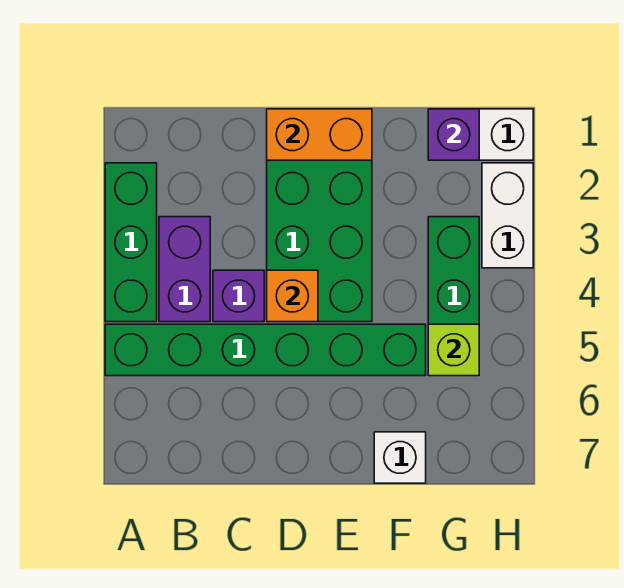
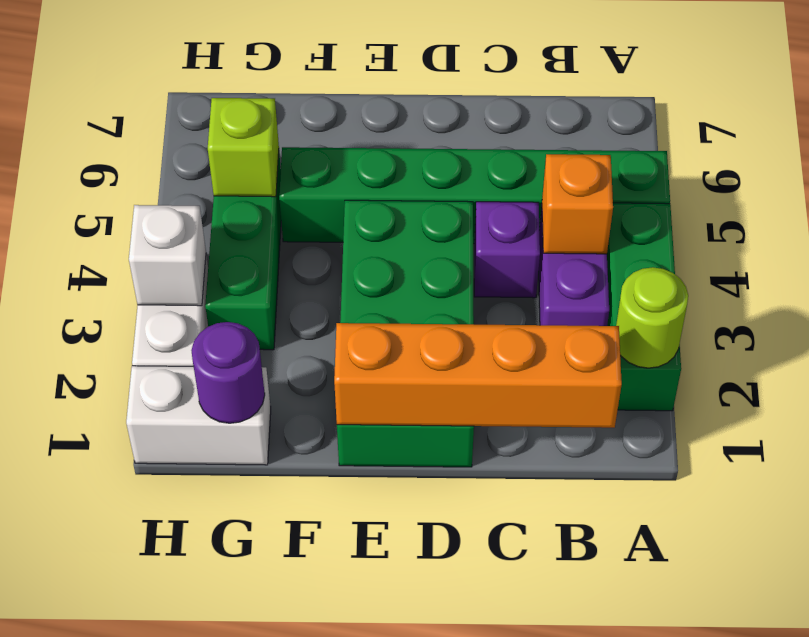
none -> lime round brick A2 level 2
orange brick D1:E1 level 2 -> orange brick B1:E1 level 2
orange brick D4 level 2 -> orange brick B4 level 2
white brick F7 level 1 -> white brick H3 level 2
purple brick G1 level 2 -> purple round brick G1 level 2

